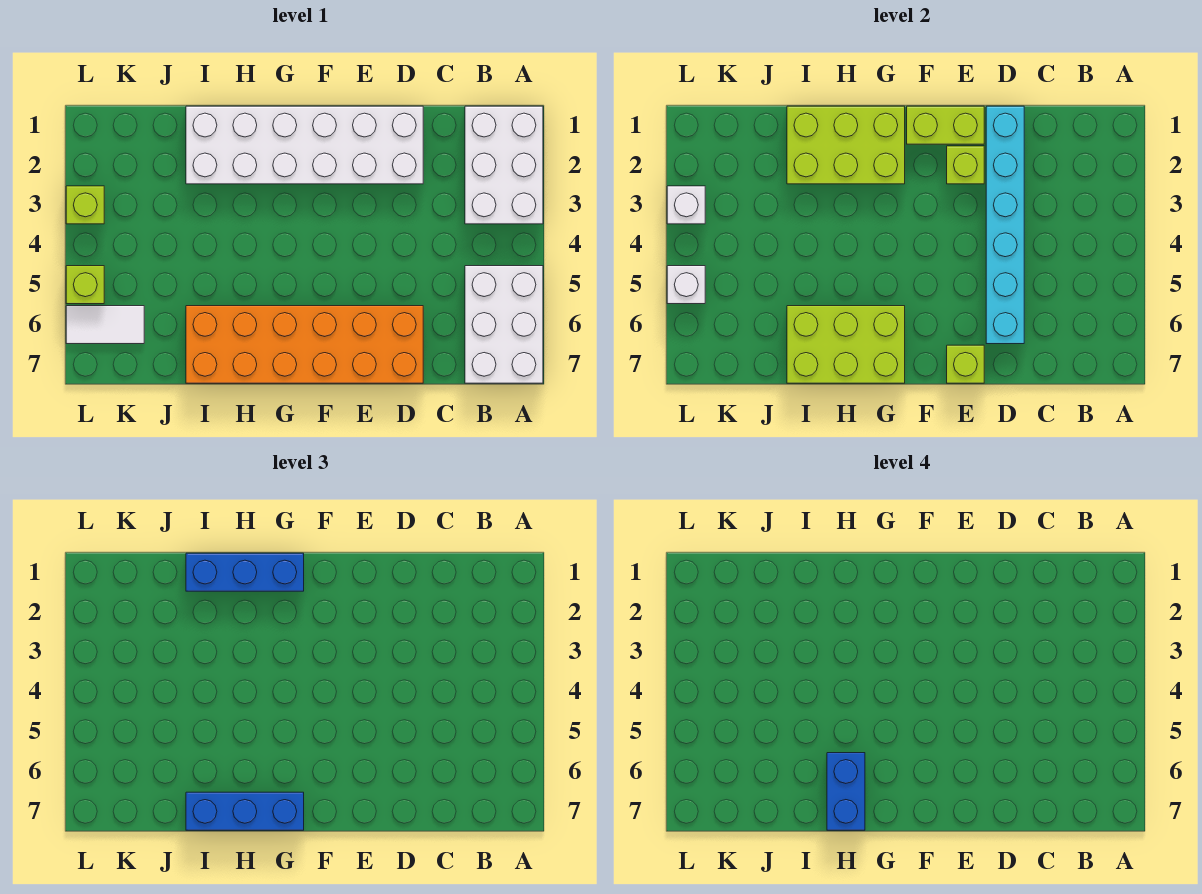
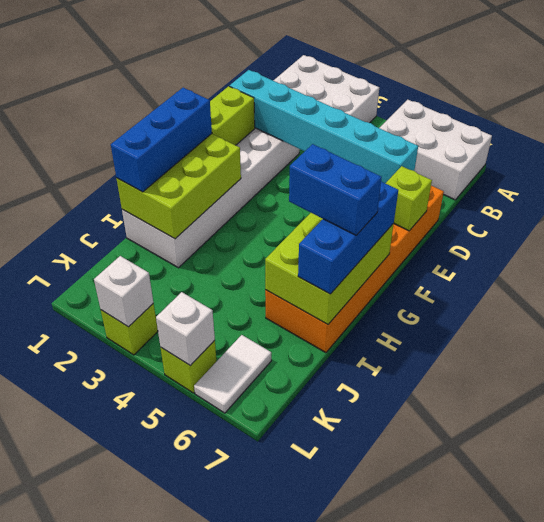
lime brick E2 level 2 -> none

